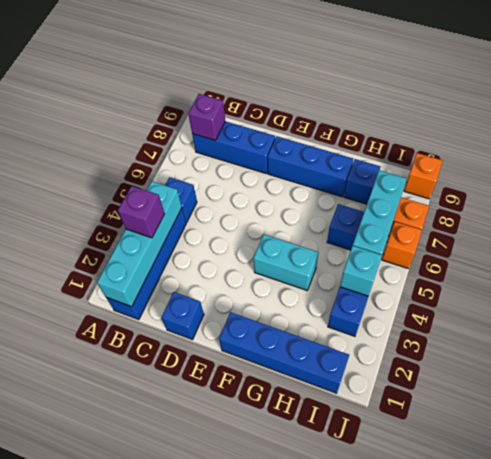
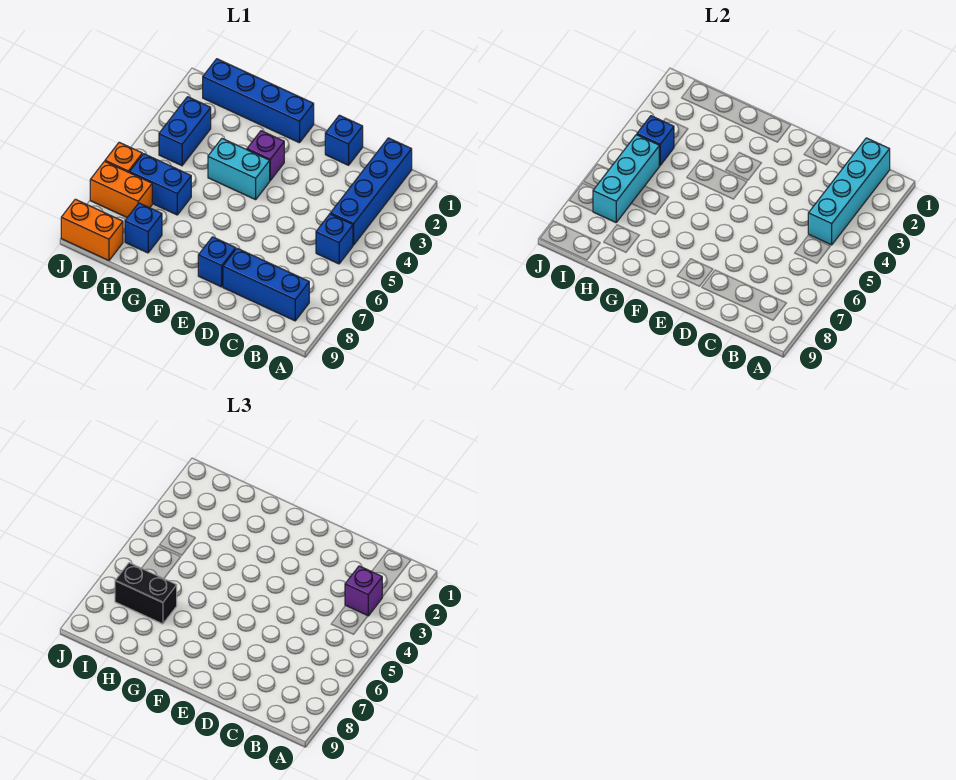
purple brick B8 level 2 -> purple brick F3 level 1
blue brick E8:G8 level 1 -> blue brick E8 level 1
none -> black brick H7:I7 level 3
cyan brick I4 level 2 -> blue brick I4 level 2
orange brick J9 level 1 -> orange brick I9:J9 level 1

